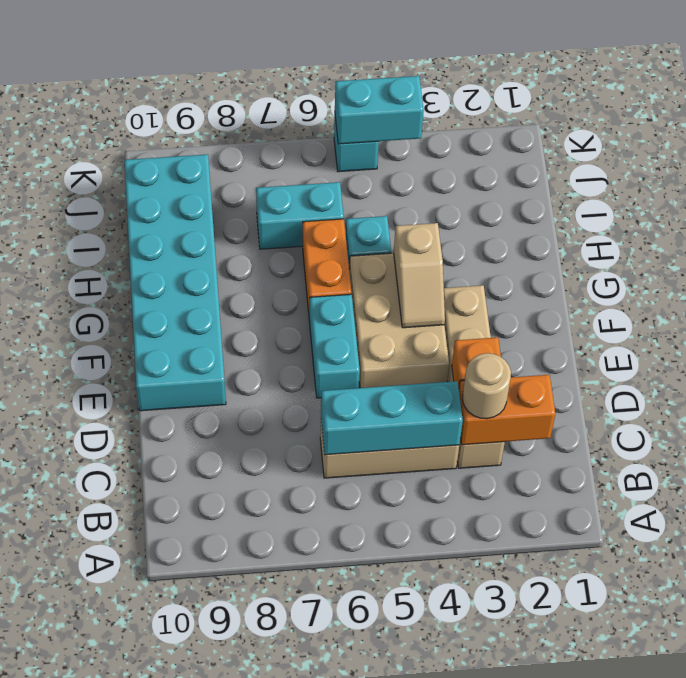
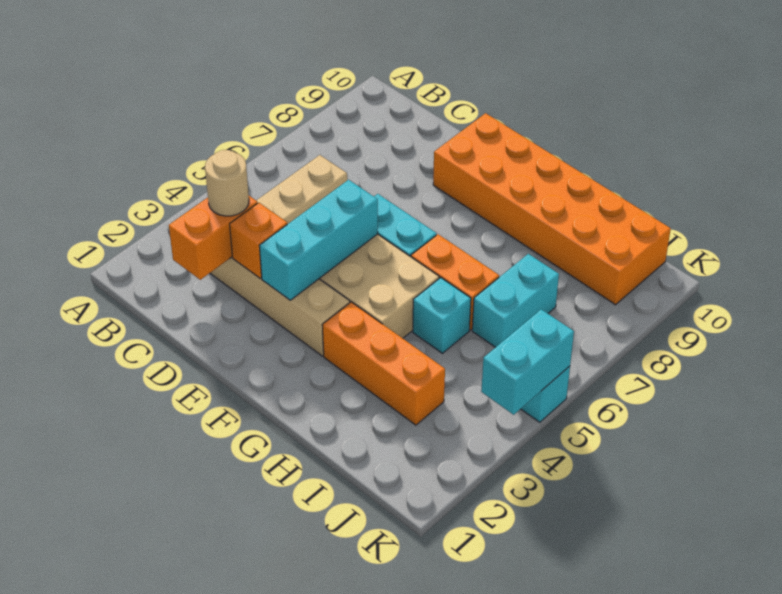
cyan brick C4:C6 level 2 -> cyan brick E3:E5 level 2
cyan brick E9:J10 level 1 -> orange brick E9:J10 level 1
tan slope F4:G4 level 2 top G -> none
none -> orange brick G3:I3 level 1

